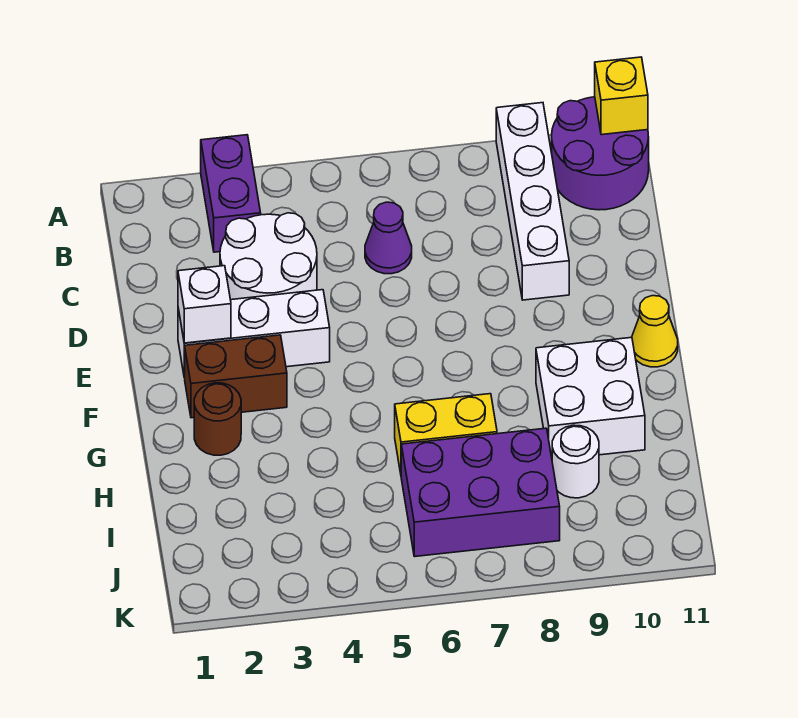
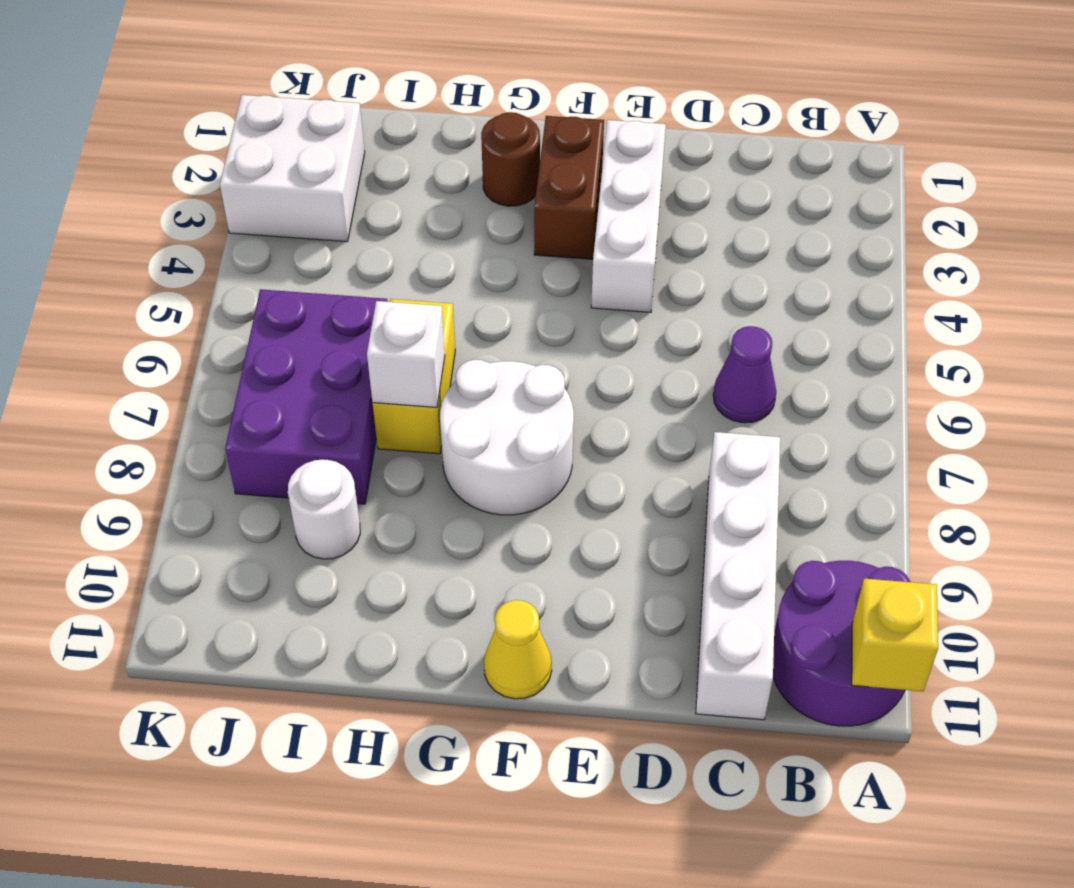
purple brick A3:B3 level 1 -> none
white brick A9:D9 level 1 -> white brick C8:C11 level 1
white round brick C3:D4 level 1 -> white round brick F7:G8 level 1
white brick E2 level 2 -> white brick H7 level 2
white brick G9:H10 level 1 -> white brick J2:K3 level 1

